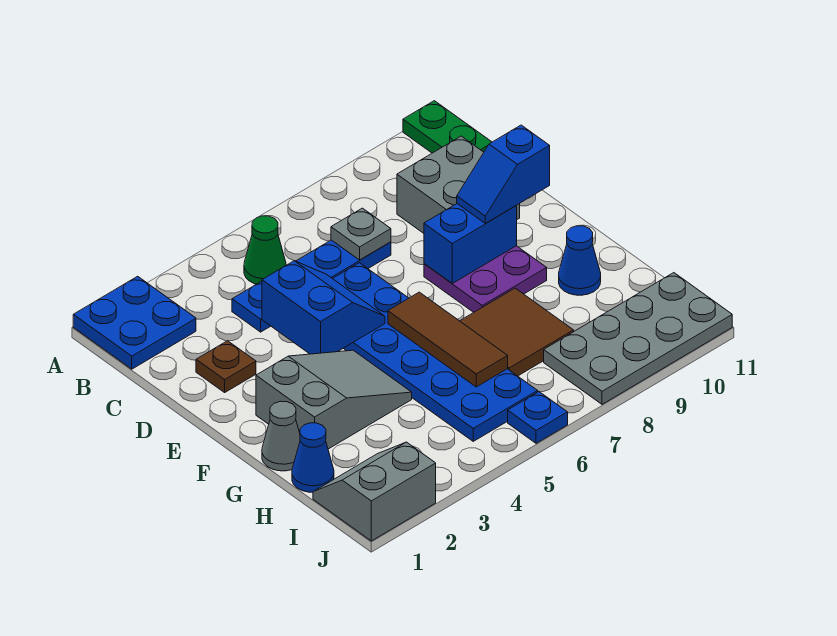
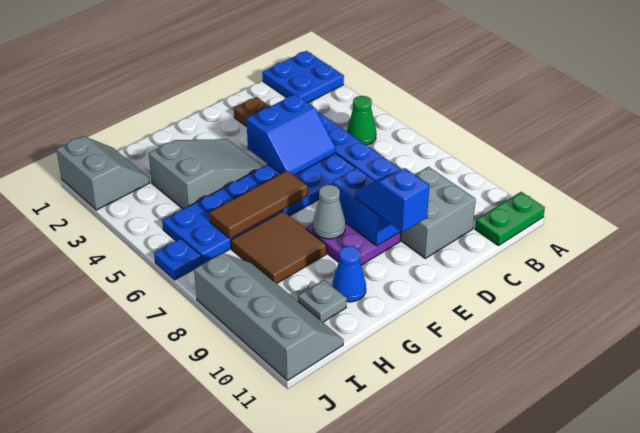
grey plate C7 level 2 -> grey plate H10 level 1
grey slope F2:G4 level 1 top 2 -> grey slope F3:H4 level 1 top H
grey cone G1 level 1 -> grey cone F8 level 2
blue cone H1 level 1 -> none
grey plate I8:J11 level 1 -> grey slope I8:J11 level 1 top J

